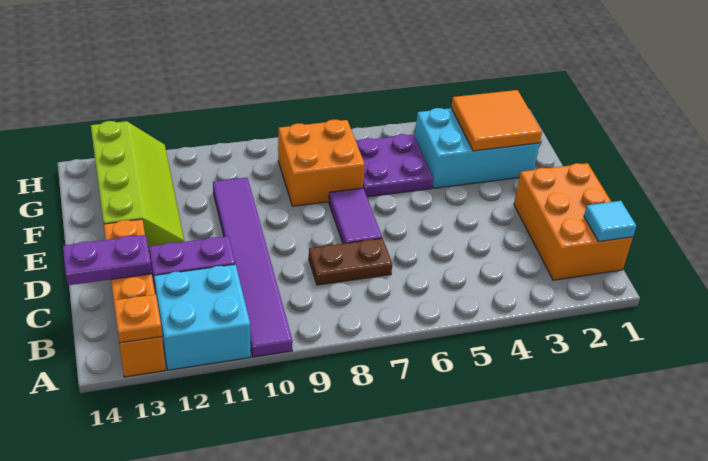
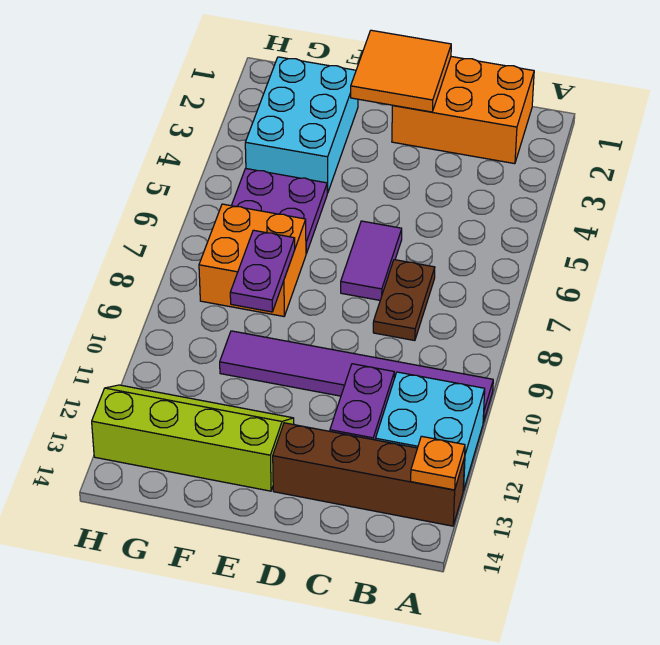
orange brick A13:D13 level 1 -> brown brick A13:D13 level 1
cyan tile B1 level 2 -> none
purple plate C13:C14 level 2 -> purple plate F8:F9 level 2
purple tile D7:E7 level 1 -> purple tile D6:D7 level 1
orange tile F2:G3 level 2 -> orange tile D1:E2 level 2

